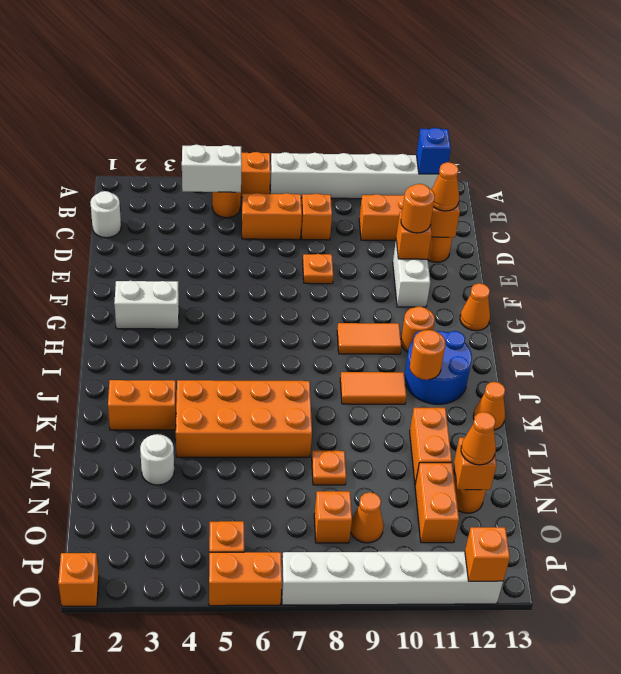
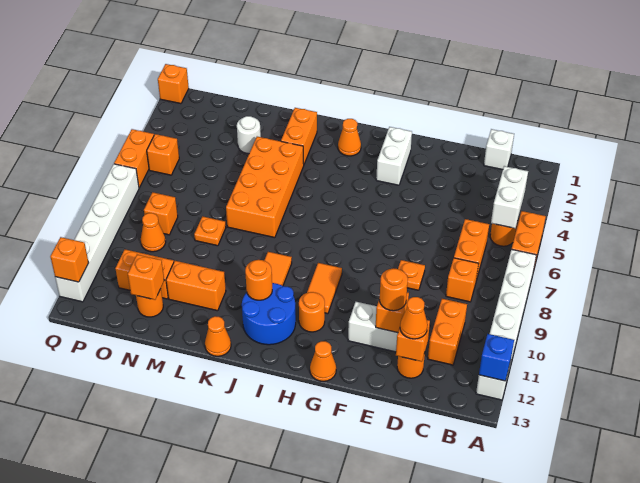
white round brick C1 level 1 -> white brick C1 level 1
orange cone N12 level 3 -> orange cone I2 level 1

